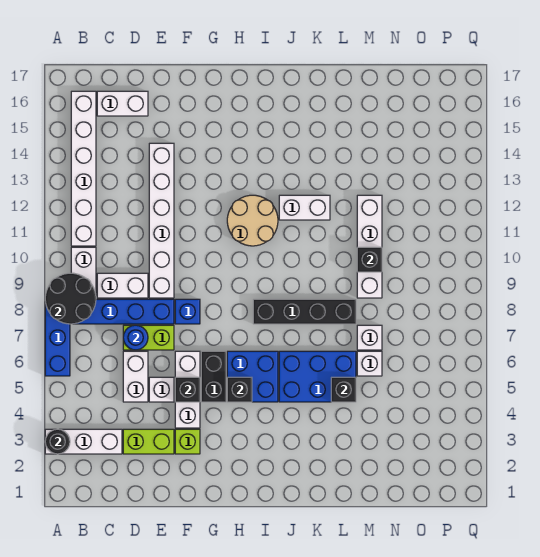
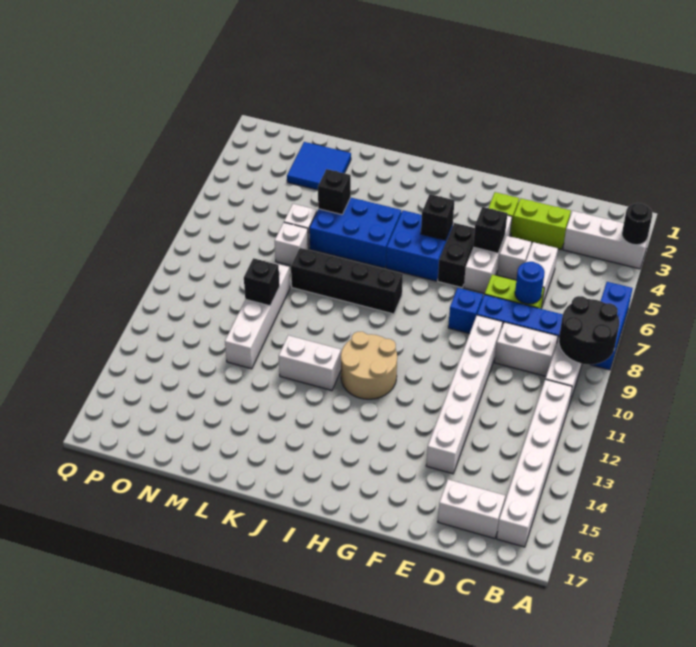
none -> blue tile M2:N3 level 1

